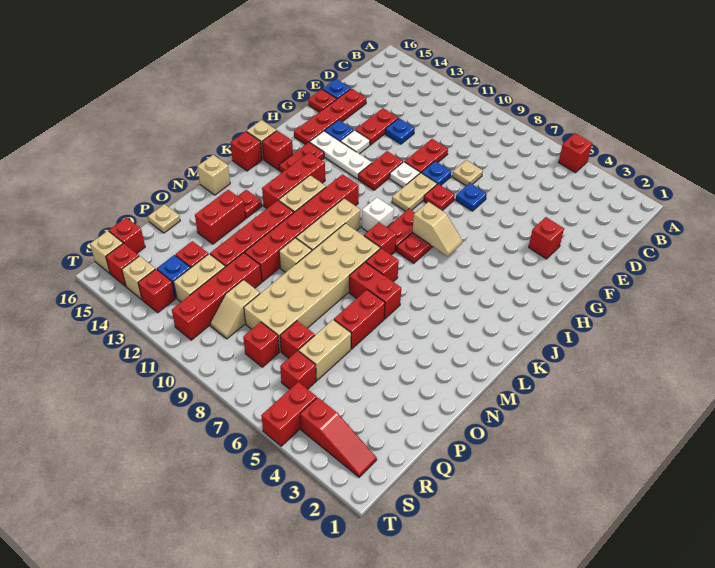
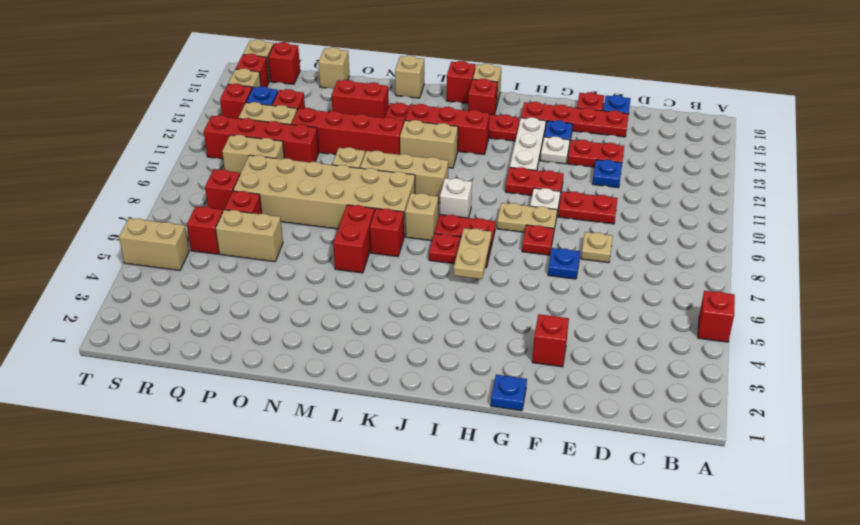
blue plate F9 level 1 -> blue plate G1 level 1
tan slope I6:I7 level 2 top 7 -> tan plate I6:I7 level 2
red brick J11:O11 level 1 -> none
red brick K8 level 1 -> tan brick K8 level 1
red brick N6:O6 level 1 -> none
tan plate P16 level 1 -> tan brick P16 level 1
tan slope Q10:R10 level 1 top Q -> tan brick Q10:R10 level 1
red slope S2:S4 level 1 top 4 -> none
red brick S5:T5 level 1 -> tan brick S5:T5 level 1

